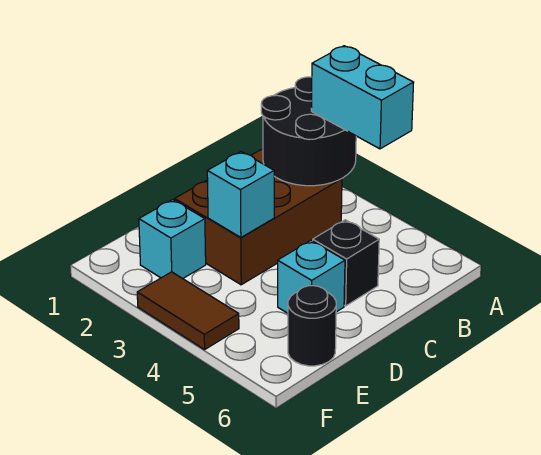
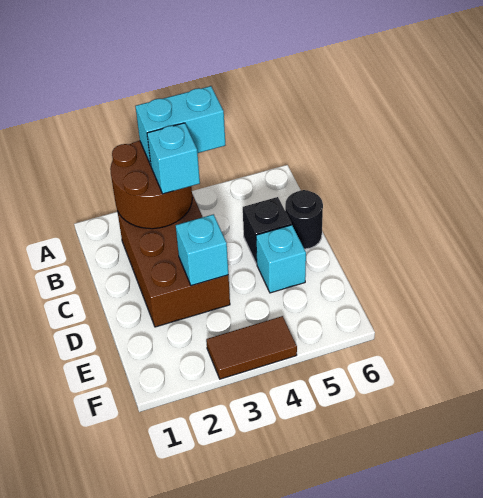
black round brick A2:B3 level 2 -> brown round brick A2:B3 level 2
cyan brick E2 level 1 -> cyan brick B3 level 3
black round brick E6 level 1 -> black round brick C6 level 1

